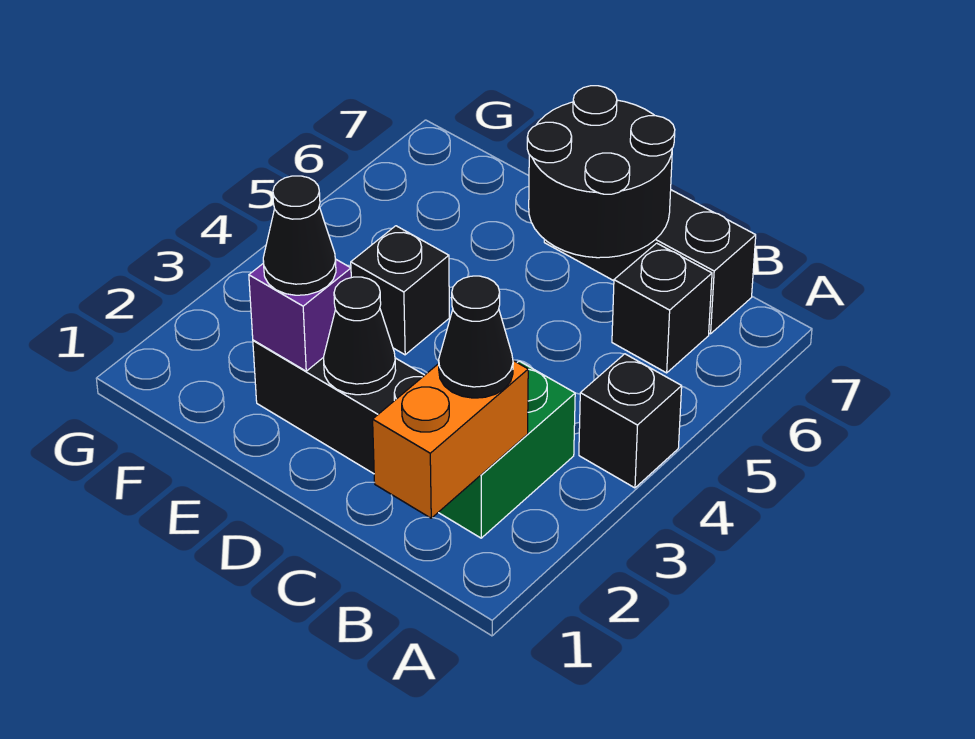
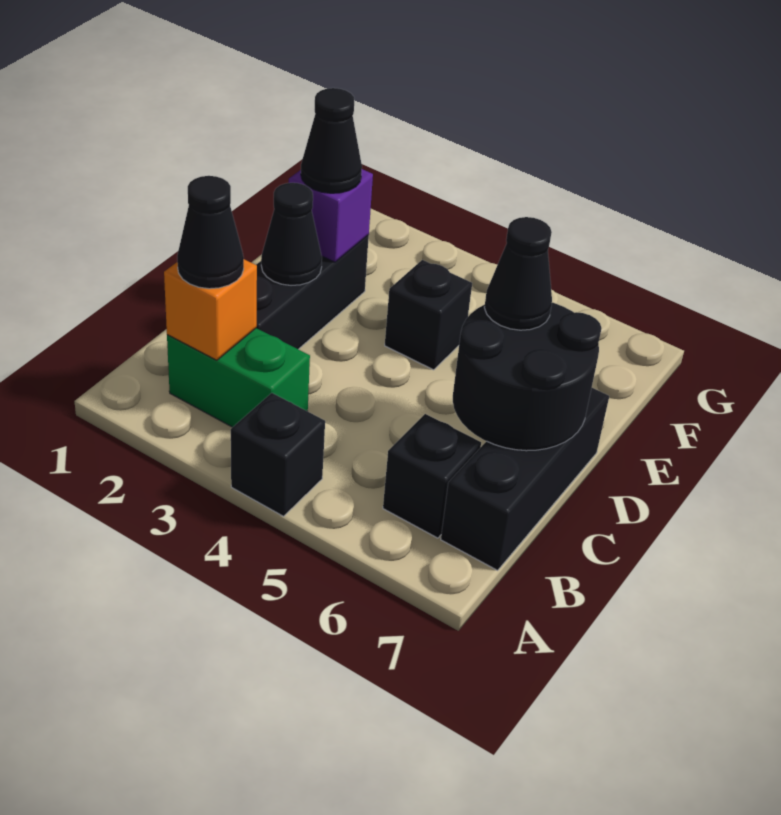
orange brick B1:B2 level 2 -> orange brick B2 level 2
none -> black cone D6 level 3

